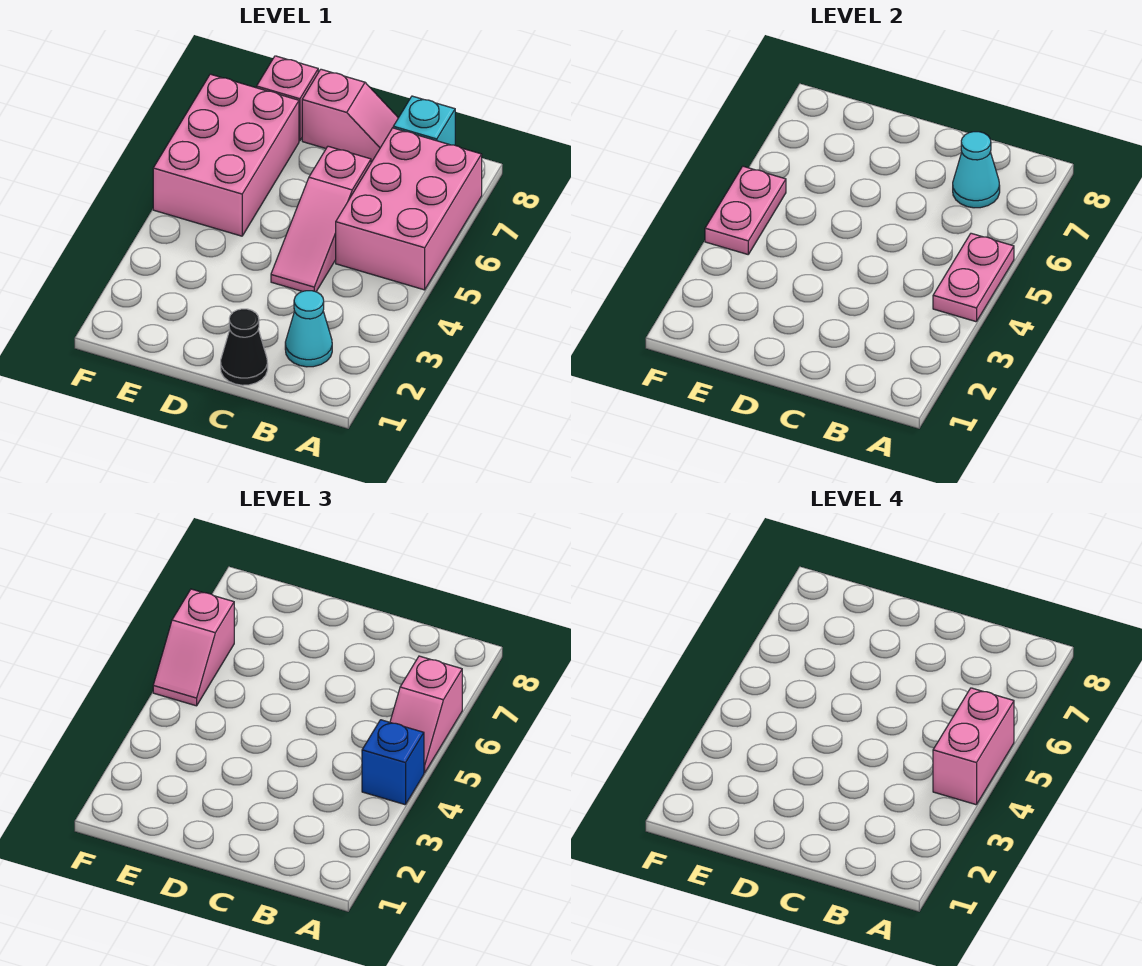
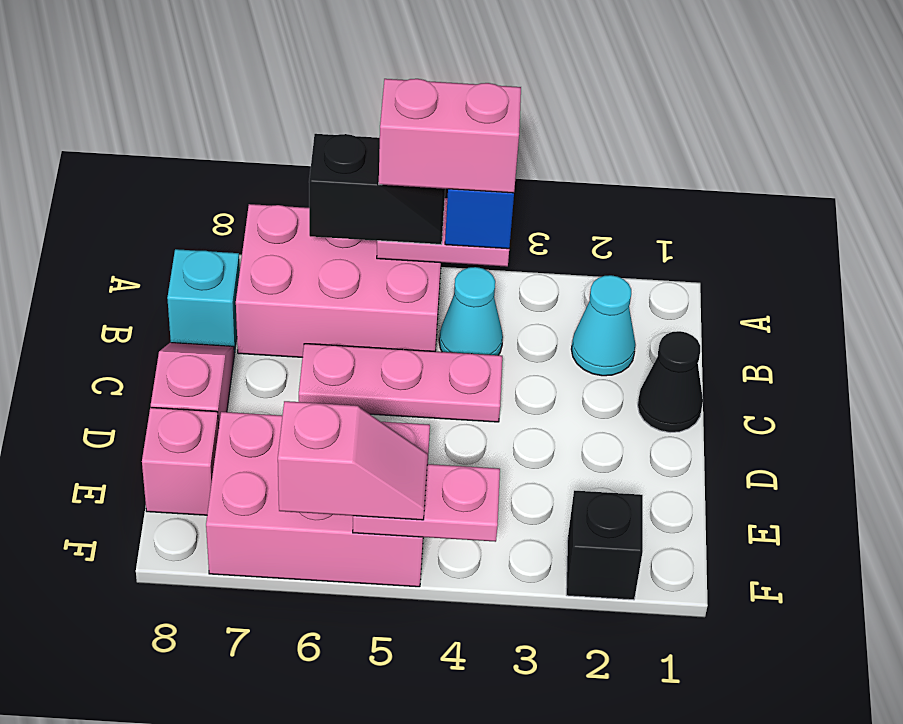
pink slope A5:A6 level 3 top 6 -> black slope A5:A6 level 3 top 6
cyan cone B7 level 2 -> cyan cone B4 level 1
pink slope C4:C6 level 1 top 6 -> pink plate C4:C6 level 1
none -> black brick F2 level 1

